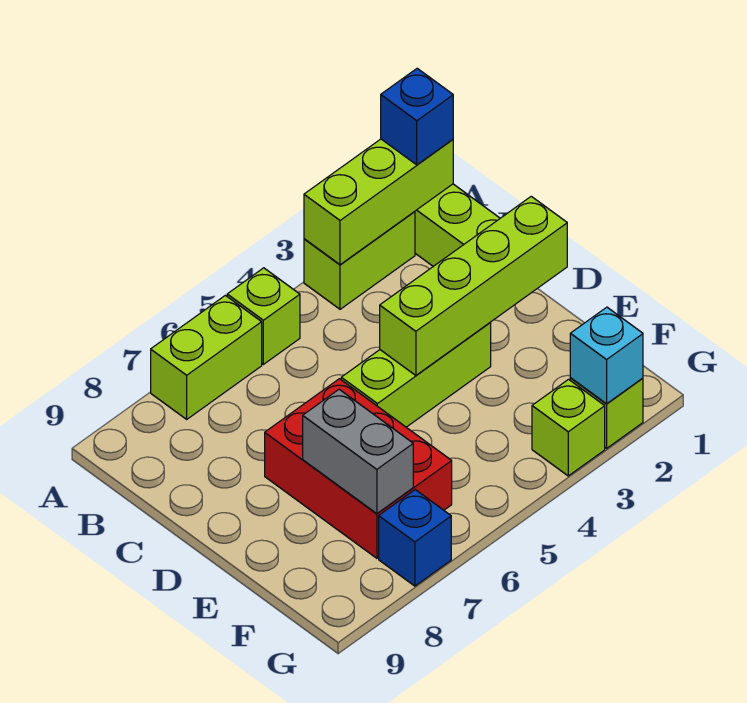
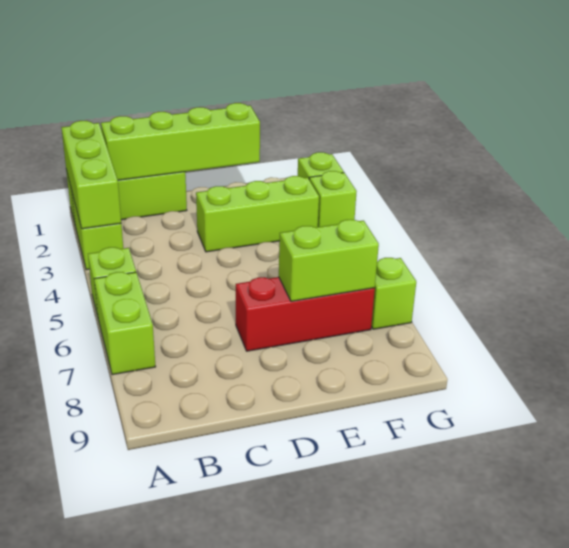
blue brick A1 level 3 -> none
lime brick D1:D4 level 2 -> lime brick B1:E1 level 2
lime brick D3:D5 level 1 -> lime brick D3:F3 level 1
red brick D6:F7 level 1 -> red brick D7:F7 level 1
grey brick E7:F7 level 2 -> lime brick E7:F7 level 2
cyan brick G2 level 2 -> none
blue brick G7 level 1 -> lime brick G7 level 1

